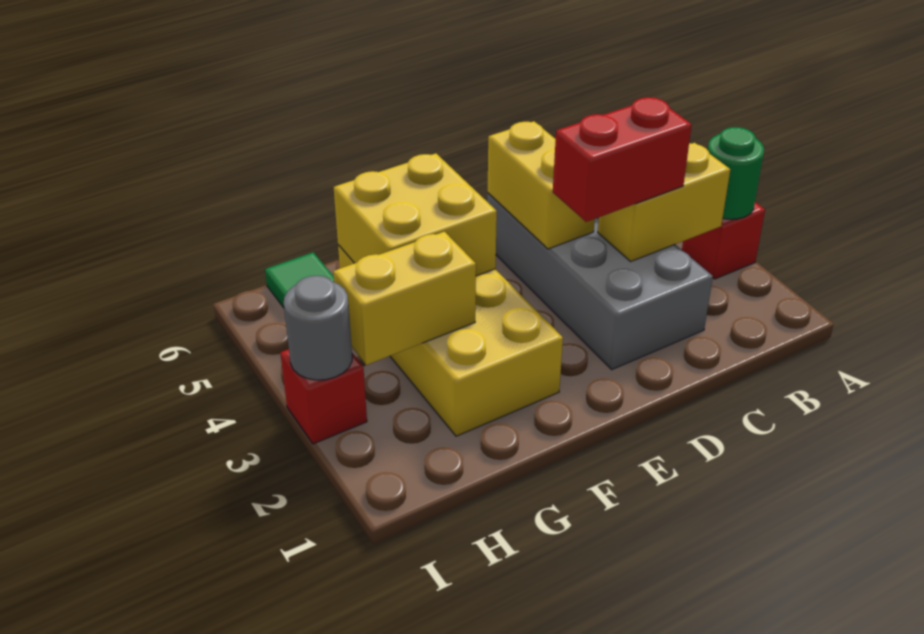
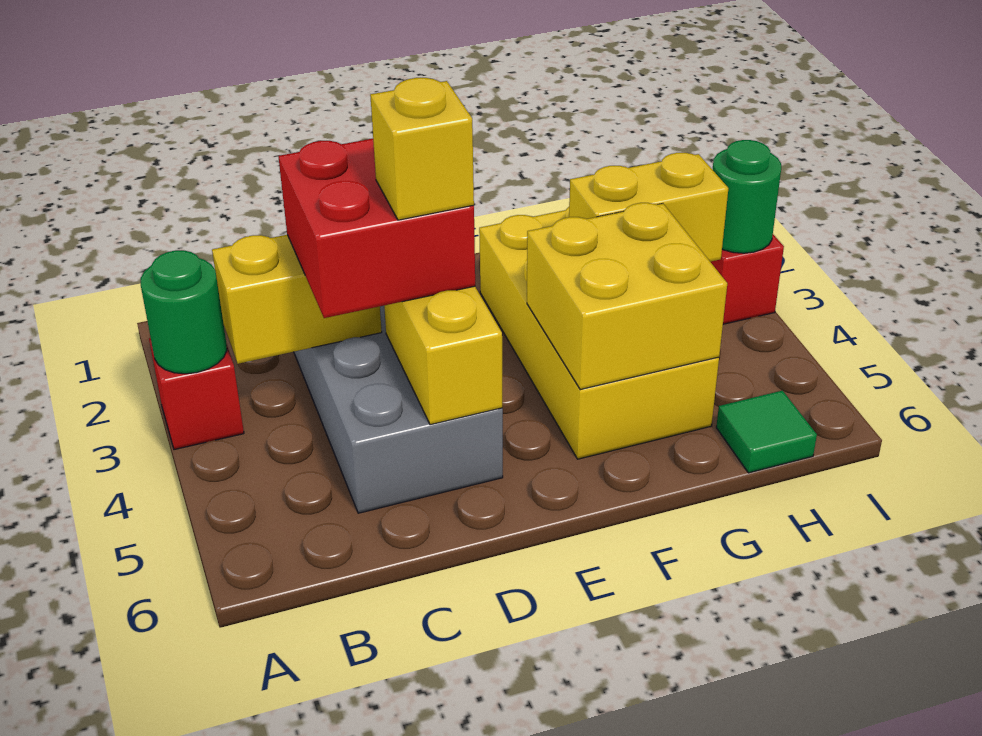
red brick C3:D3 level 3 -> red brick C3:D4 level 3
none -> yellow brick D4 level 4
grey round brick I3 level 2 -> green round brick I3 level 2

